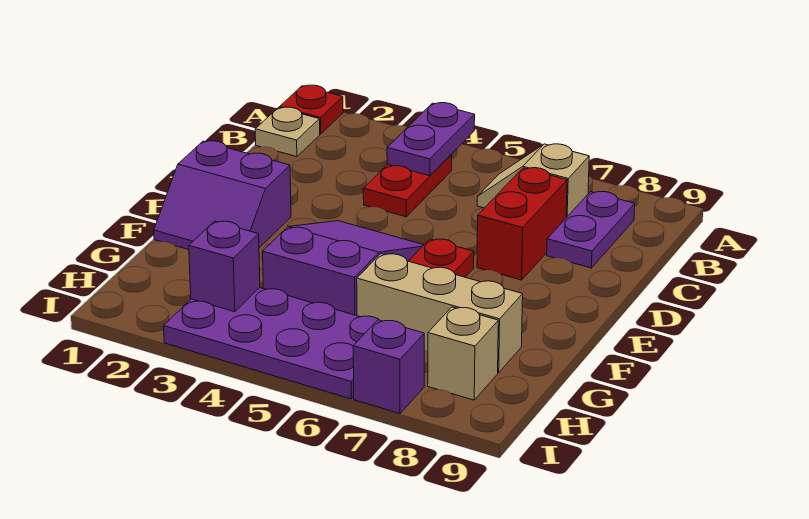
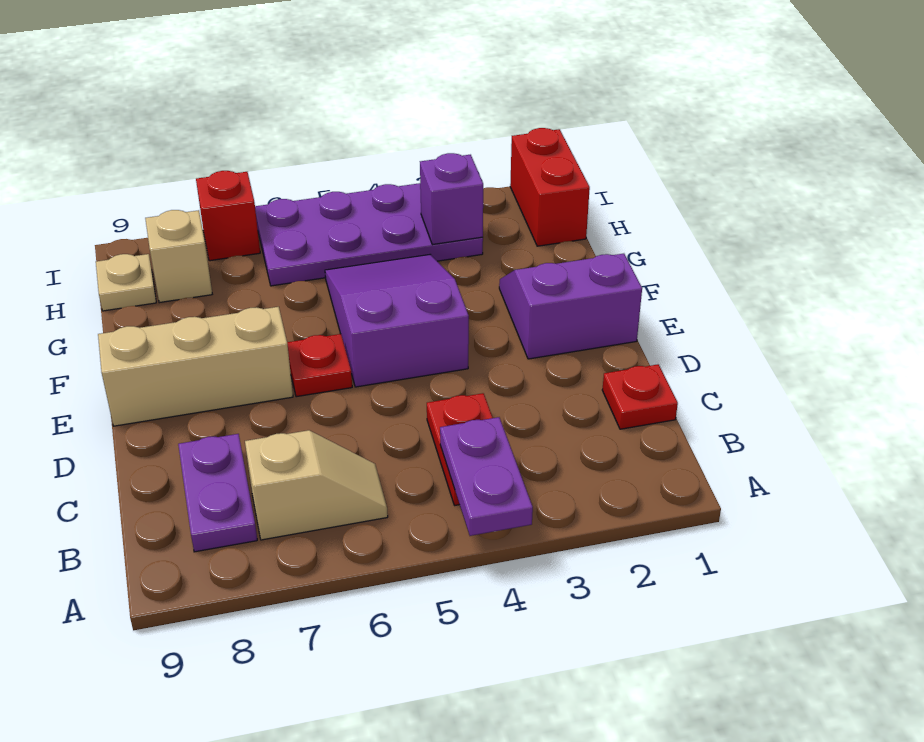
red plate A1 level 1 -> red plate C1 level 1
tan plate B1 level 1 -> tan plate H9 level 1
red brick C7:D7 level 1 -> red brick H1:I1 level 1
purple slope E4:G5 level 1 top G -> purple slope E4:G5 level 1 top E
tan brick G6:G8 level 1 -> tan brick E7:E9 level 1
purple brick I7 level 1 -> red brick I7 level 1

